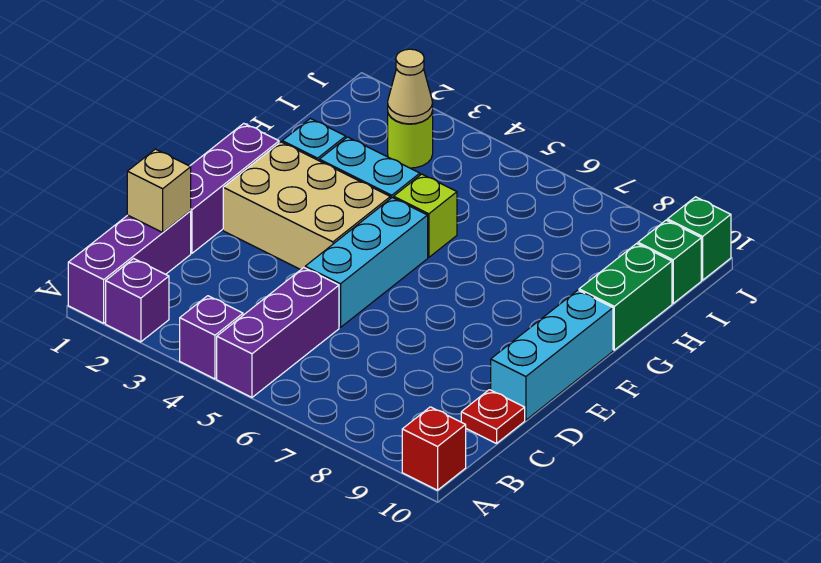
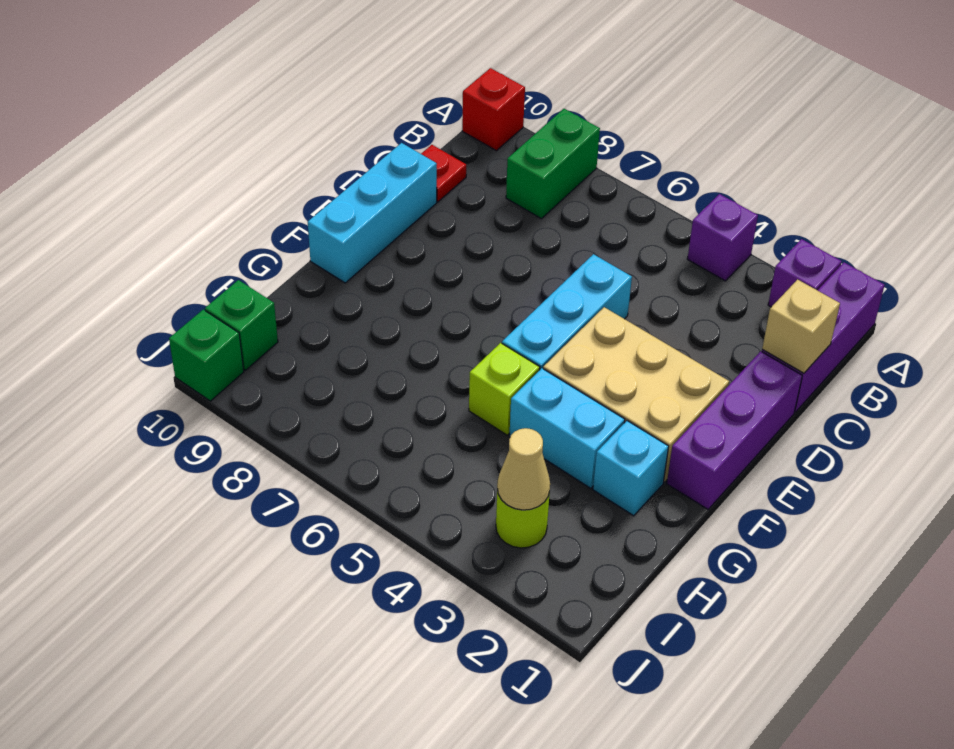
purple brick A5:C5 level 1 -> none
green brick G10:H10 level 1 -> green brick A8:B8 level 1

